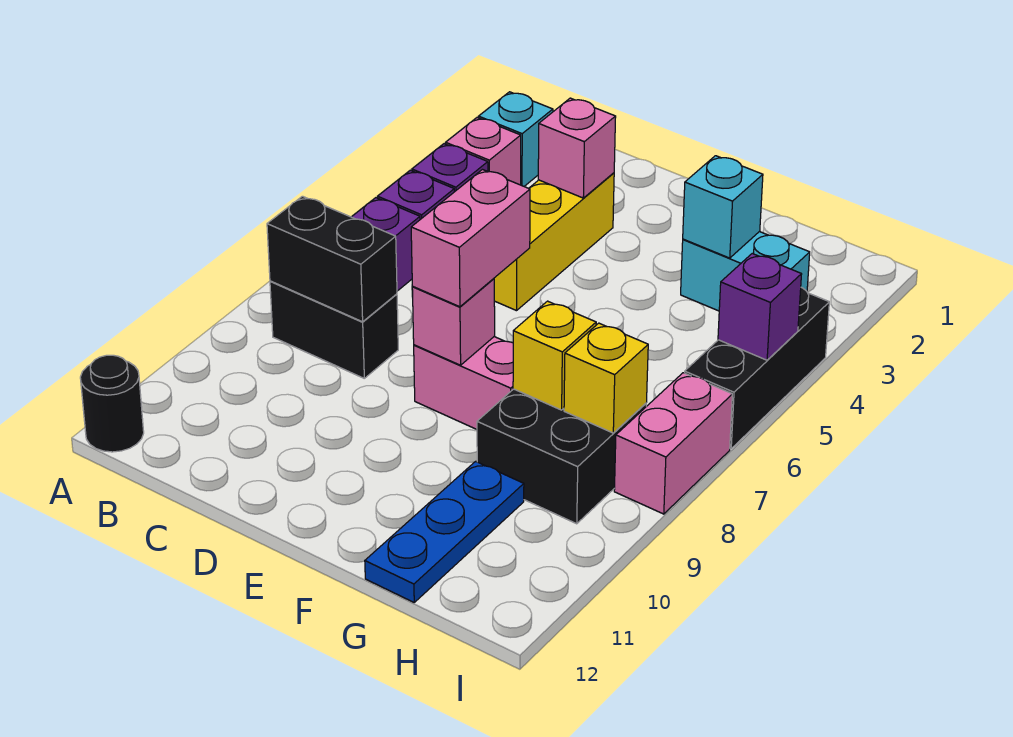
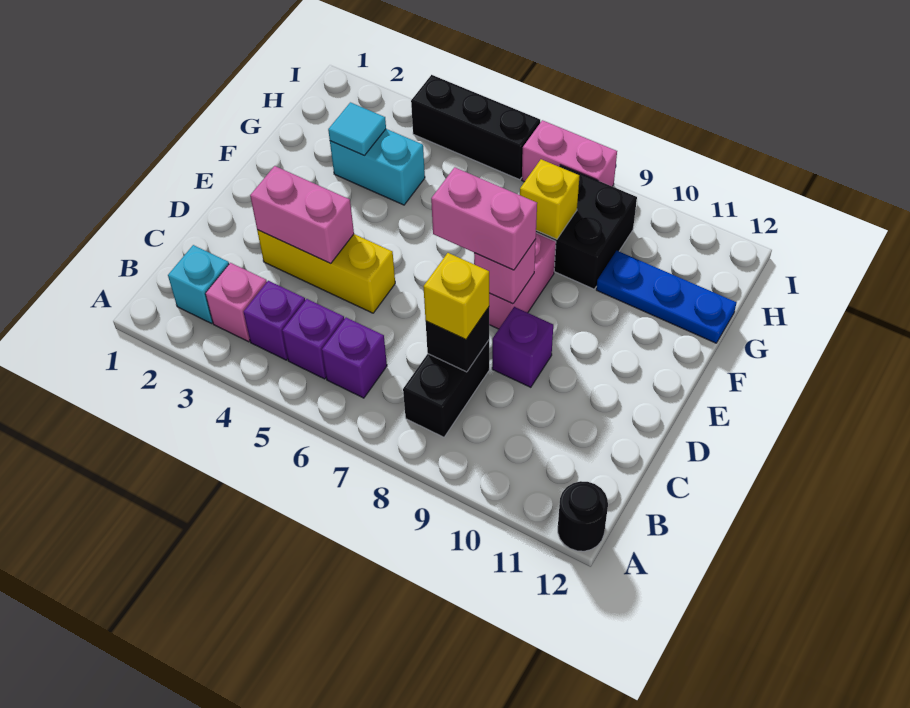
black brick B8:C8 level 2 -> black brick C8 level 2
pink brick D3 level 2 -> pink brick D3:D4 level 2
cyan brick G3:H3 level 1 -> cyan brick G3:G4 level 1
cyan brick G3 level 2 -> cyan tile G3 level 2
yellow brick H8 level 2 -> yellow brick C8 level 3
purple brick I5 level 2 -> purple brick D9 level 1

